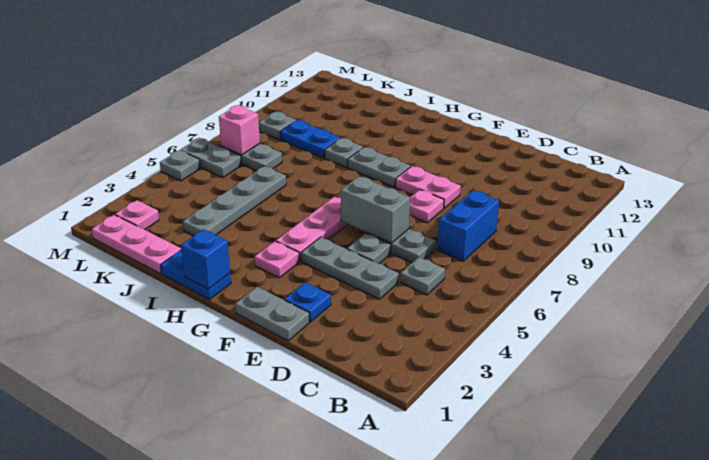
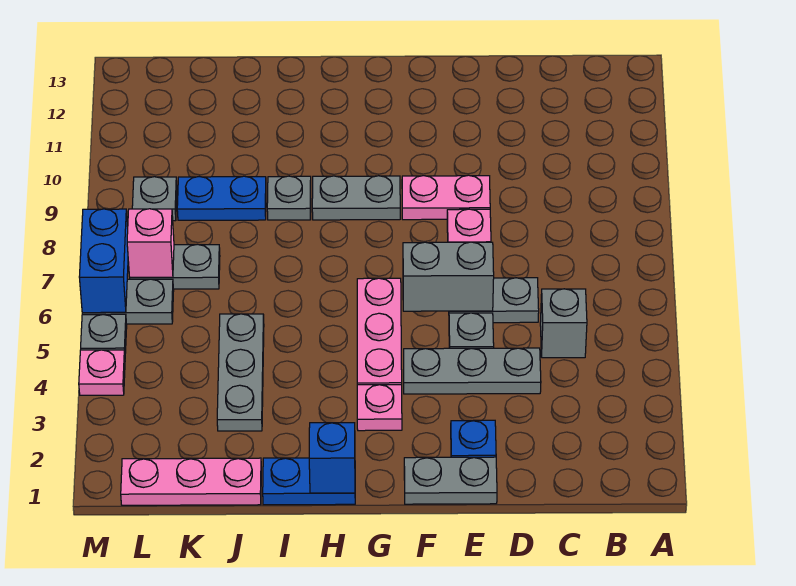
grey plate C5 level 1 -> grey brick C5 level 1
blue brick C7:C8 level 1 -> blue brick M6:M7 level 2
grey plate J3:J6 level 1 -> grey plate J3:J5 level 1
pink plate L2 level 1 -> pink plate M4 level 1

